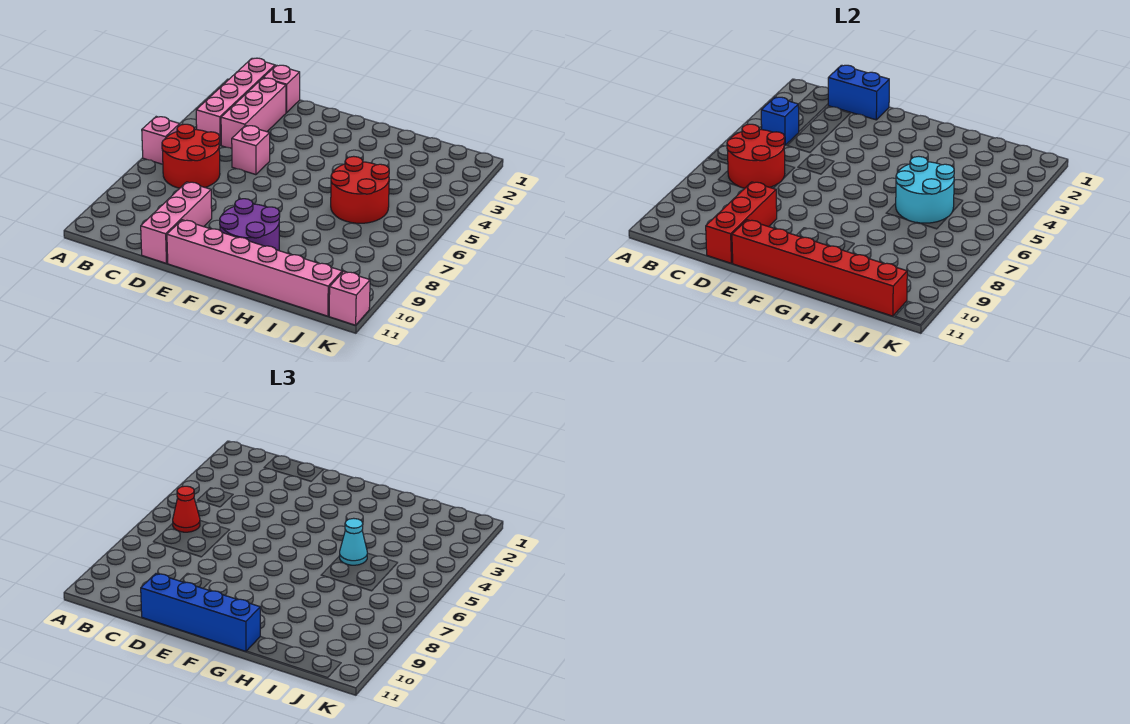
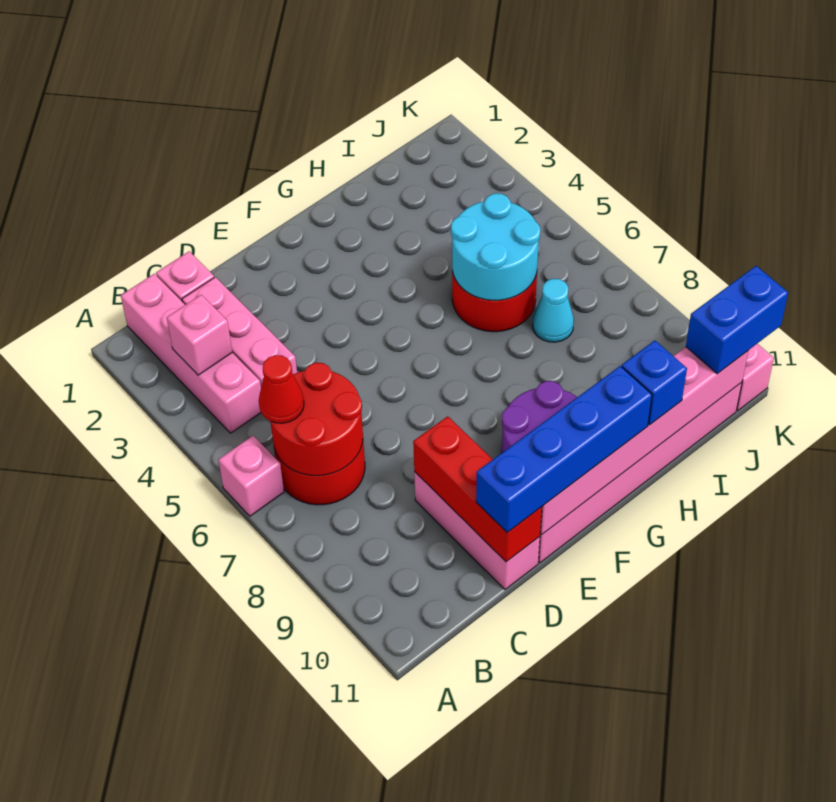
blue brick B4 level 2 -> blue brick H11 level 3
blue brick C1:D1 level 2 -> blue brick J11:K11 level 3
pink brick D5 level 1 -> pink brick B3 level 2
red brick E11:J11 level 2 -> pink brick E11:J11 level 2
cyan cone H5 level 3 -> cyan cone I7 level 1

